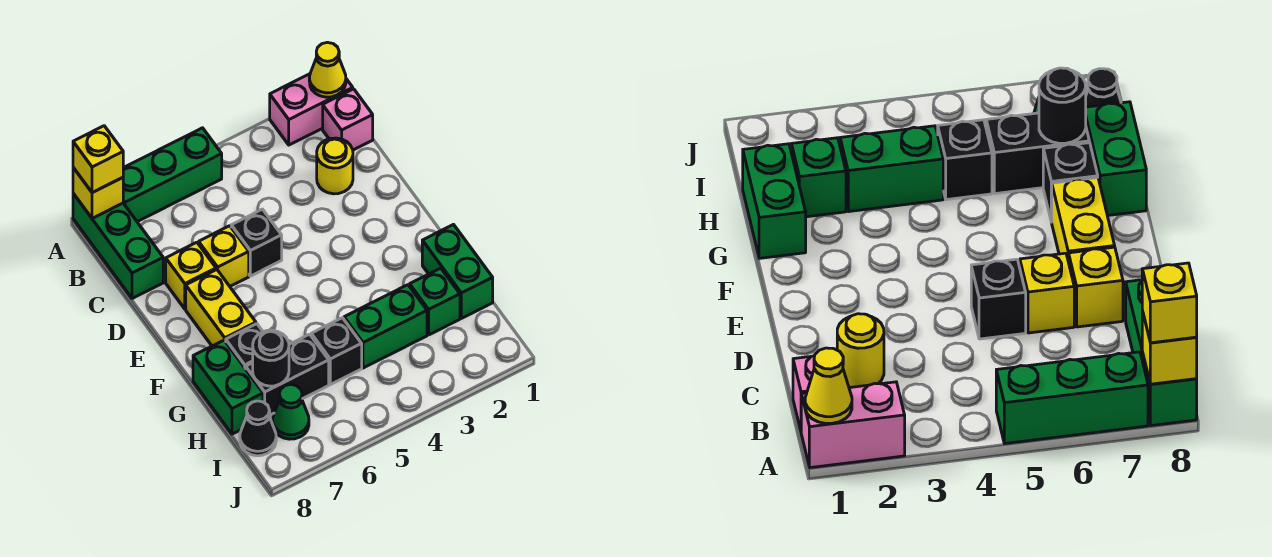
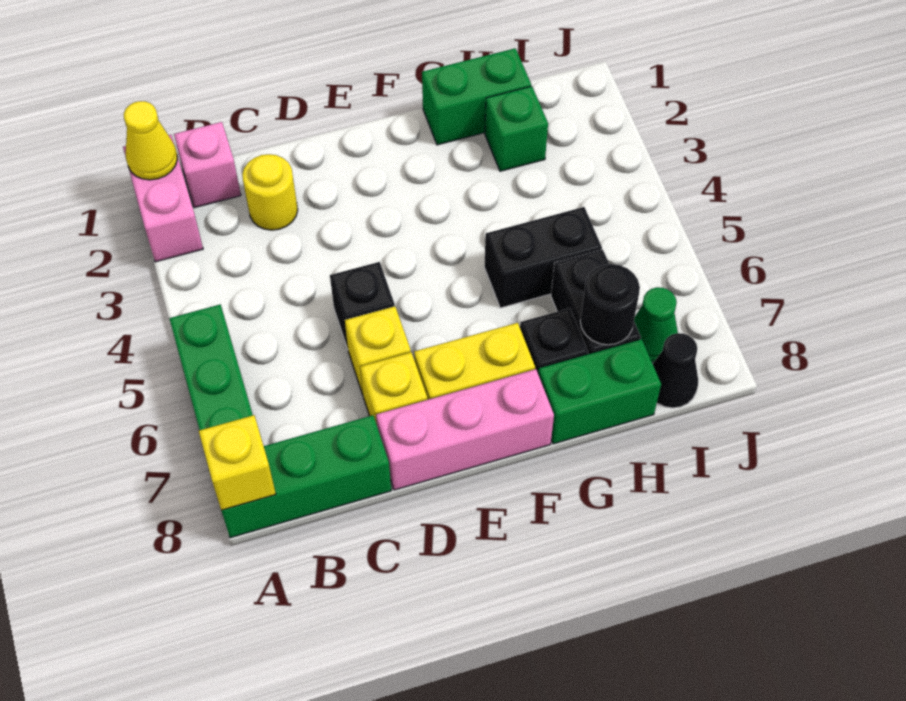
yellow brick A8 level 3 -> none
none -> pink brick D8:F8 level 1
green brick H3:H4 level 1 -> none
black brick H5 level 1 -> black brick G5:H5 level 1

